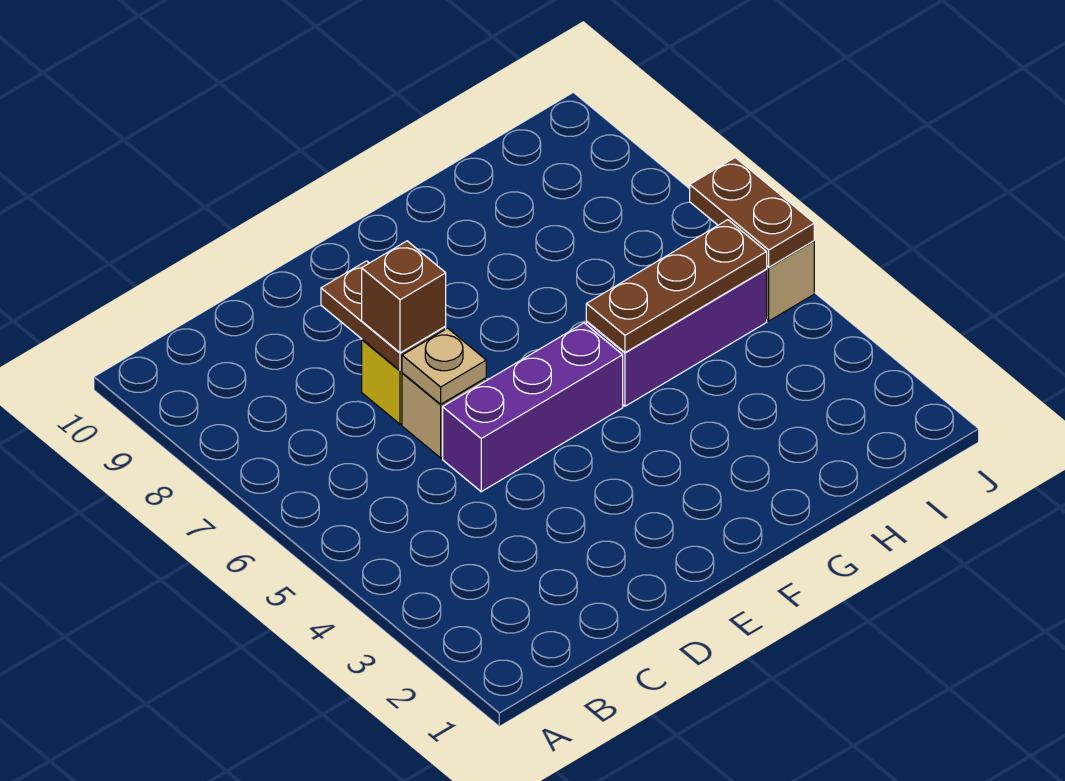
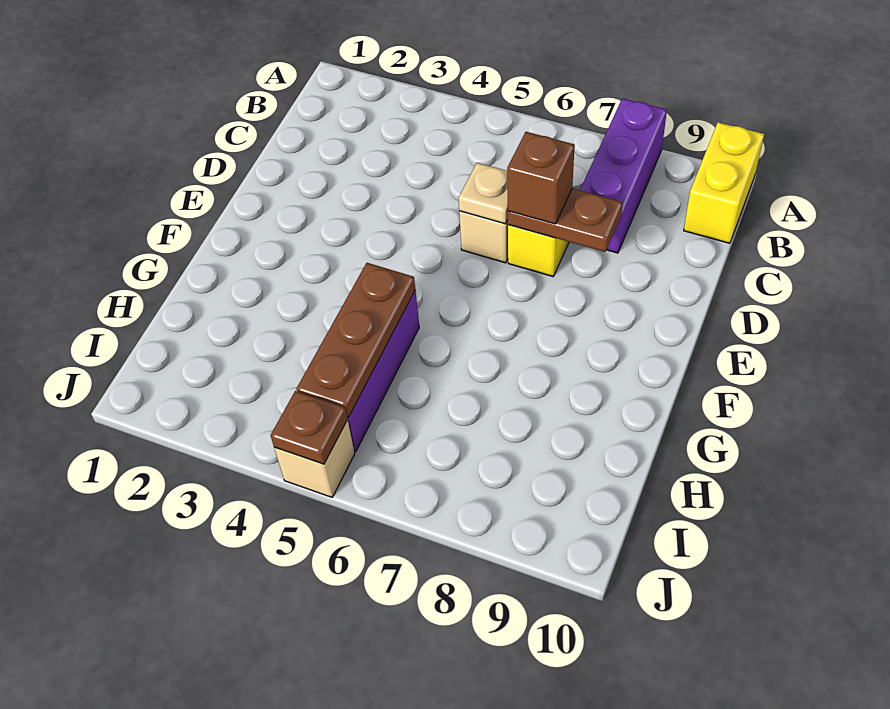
none -> yellow brick A10:B10 level 1
purple brick D5:F5 level 1 -> purple brick A8:C8 level 1
brown plate J5:J6 level 2 -> brown plate J5 level 2

